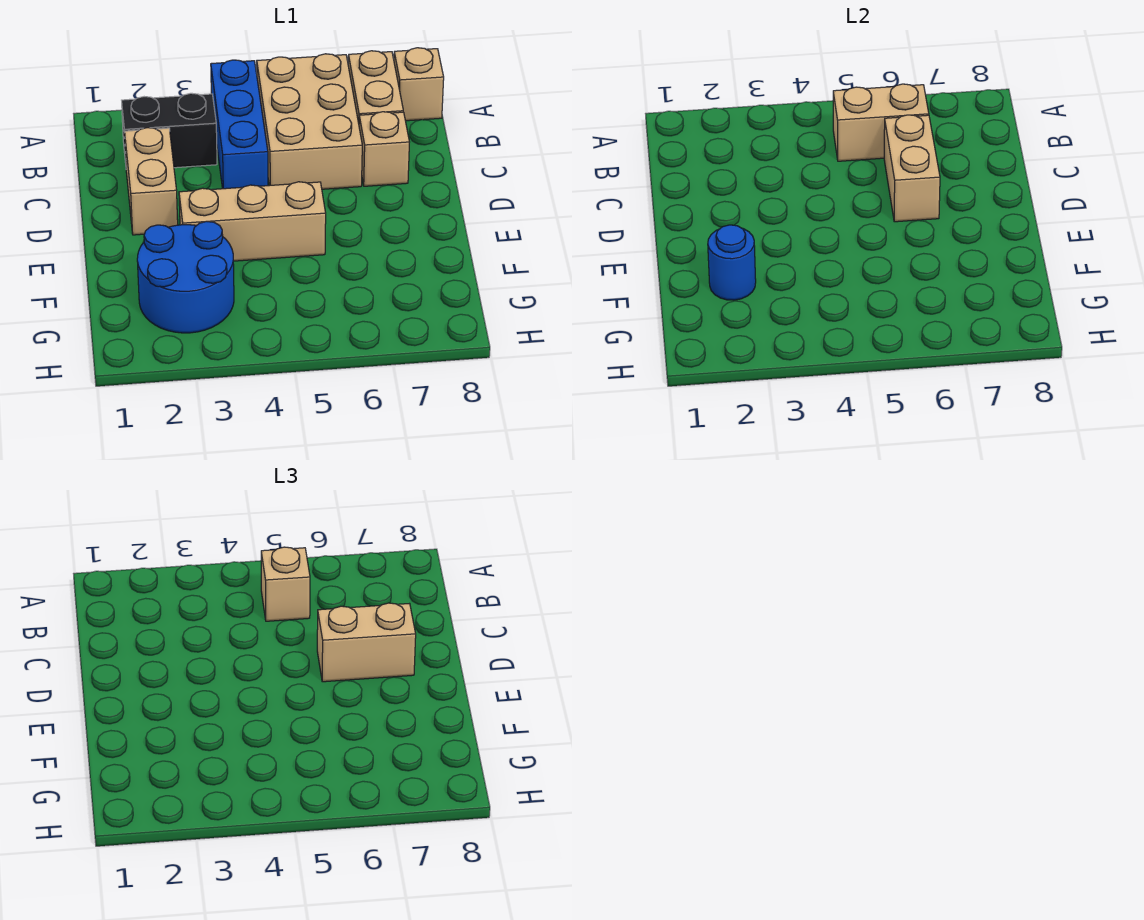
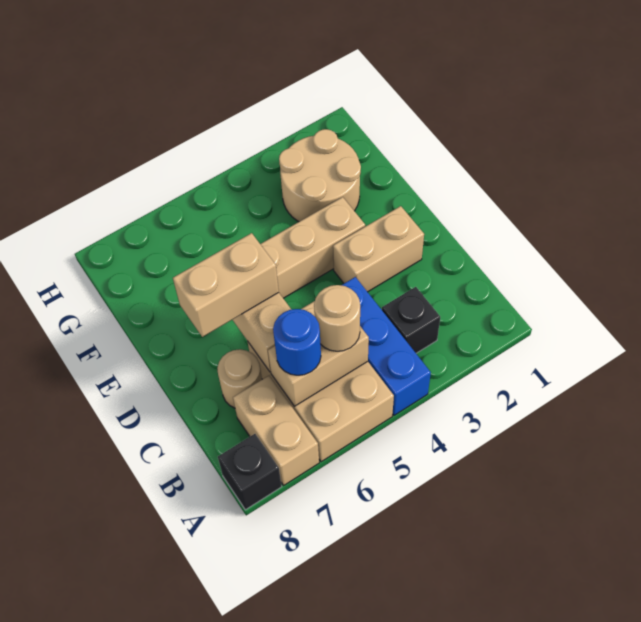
tan brick A8 level 1 -> black brick A8 level 1
black brick B2:B3 level 1 -> black brick B3 level 1
tan brick B5 level 3 -> tan round brick B5 level 3
tan brick C2:D2 level 1 -> tan brick D2:D3 level 1
tan brick C7 level 1 -> tan round brick C7 level 1
blue round brick F2:G3 level 1 -> tan round brick F2:G3 level 1
blue round brick F2 level 2 -> blue round brick B6 level 3

